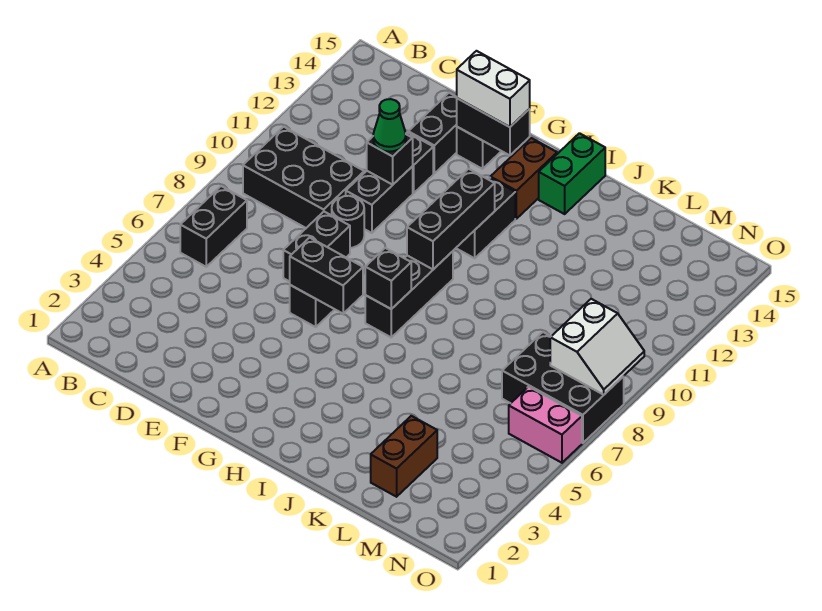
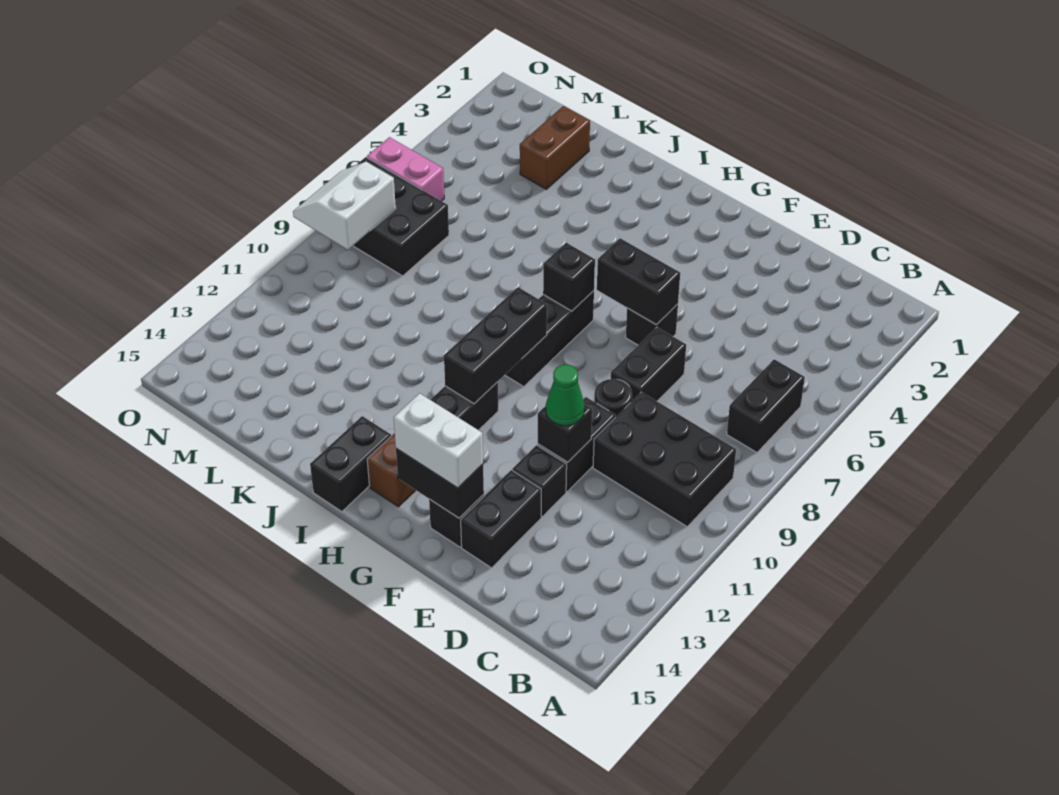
green brick I14:I15 level 1 -> black brick I14:I15 level 1

